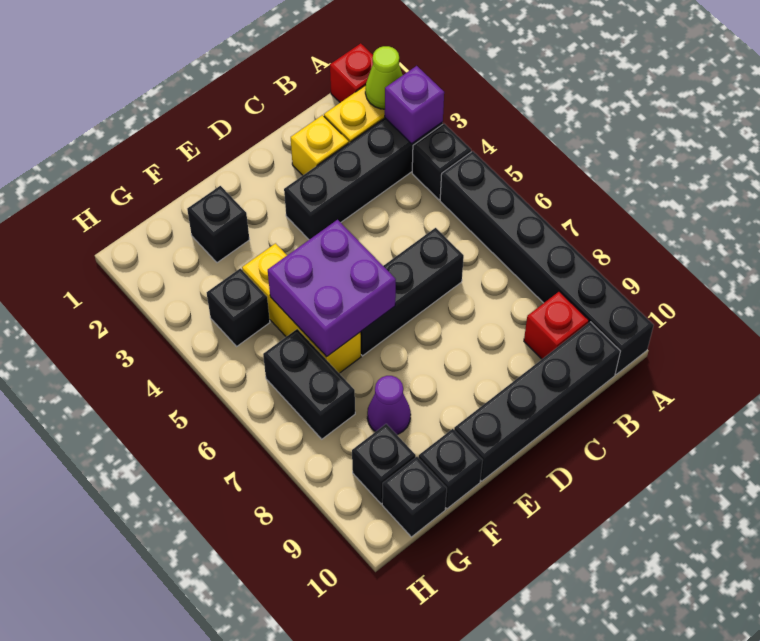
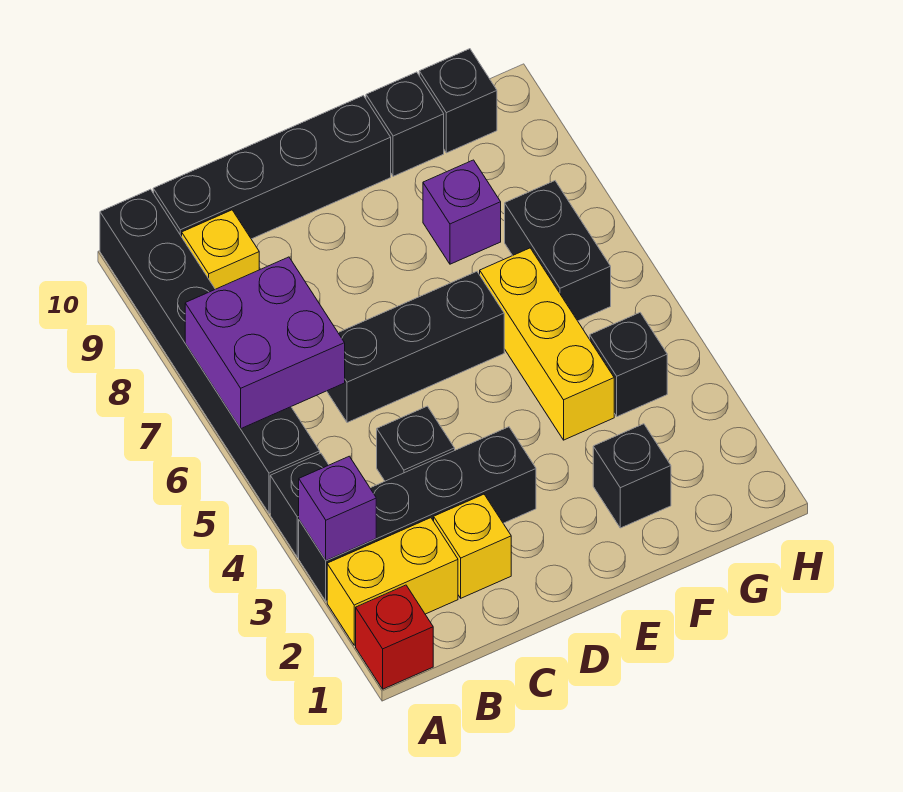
lime cone A2 level 2 -> none
red brick B9 level 1 -> yellow brick B9 level 1
purple brick E5:F6 level 2 -> purple brick A6:B7 level 2
purple cone F8 level 1 -> purple brick F8 level 1
black brick G9 level 1 -> black brick C4 level 1

